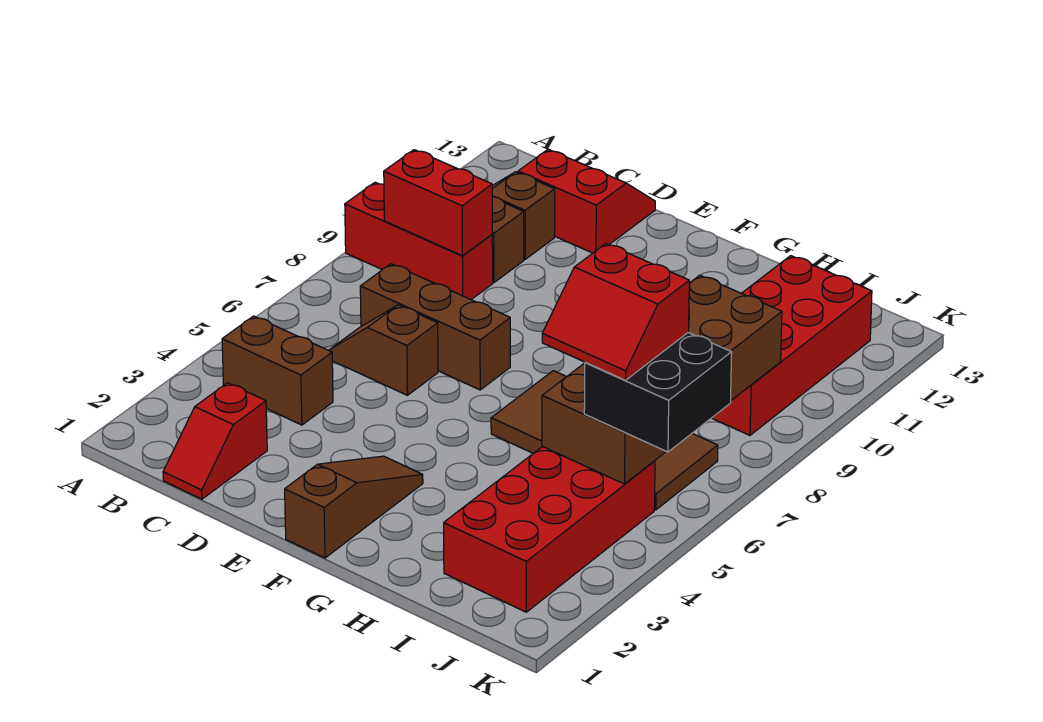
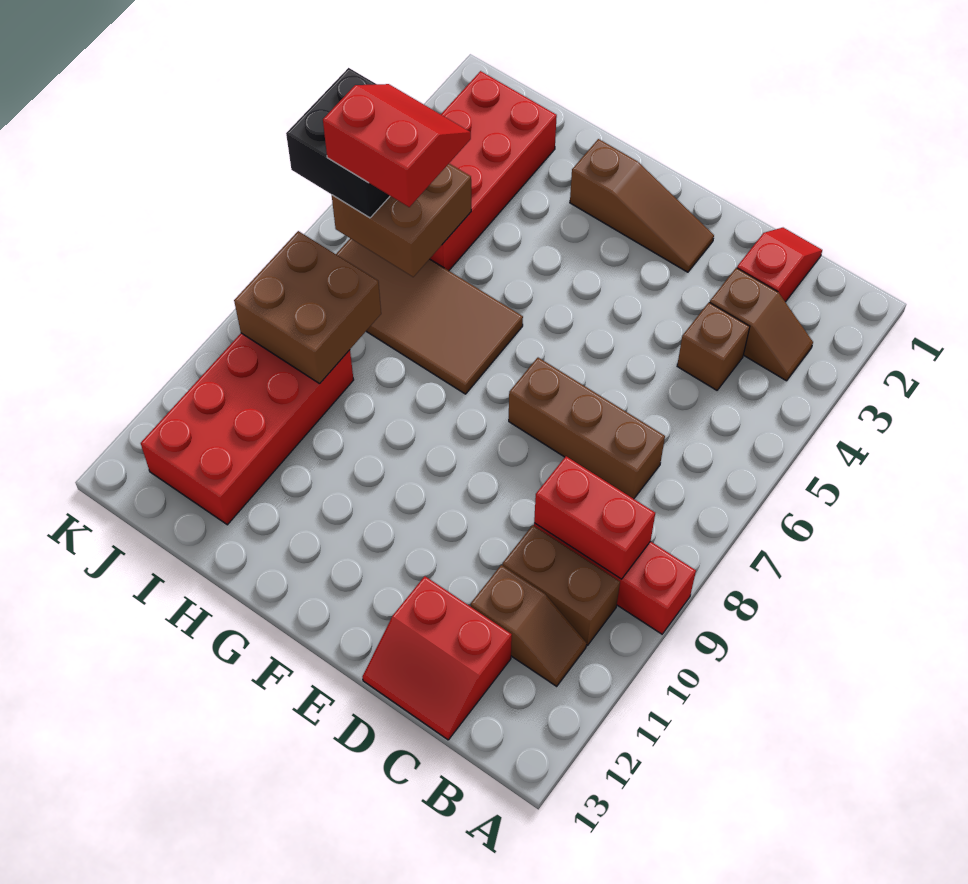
brown brick B4:C4 level 1 -> brown brick C4 level 1
brown slope C6:D6 level 1 top D -> brown slope B3:C3 level 1 top C
brown slope F1:F3 level 1 top 1 -> brown slope E2:G2 level 1 top G

